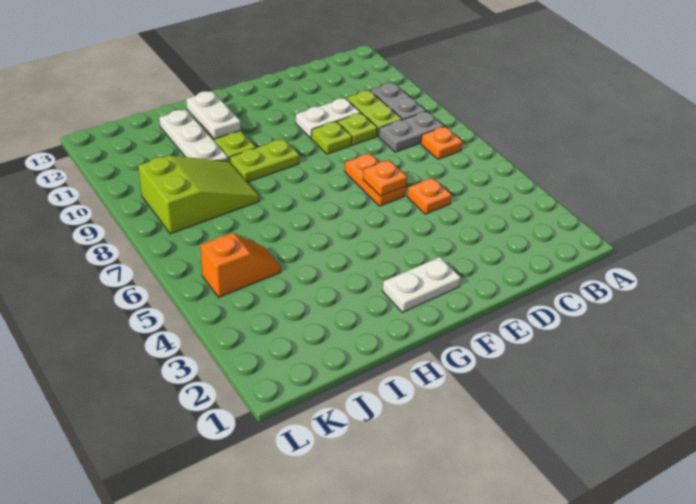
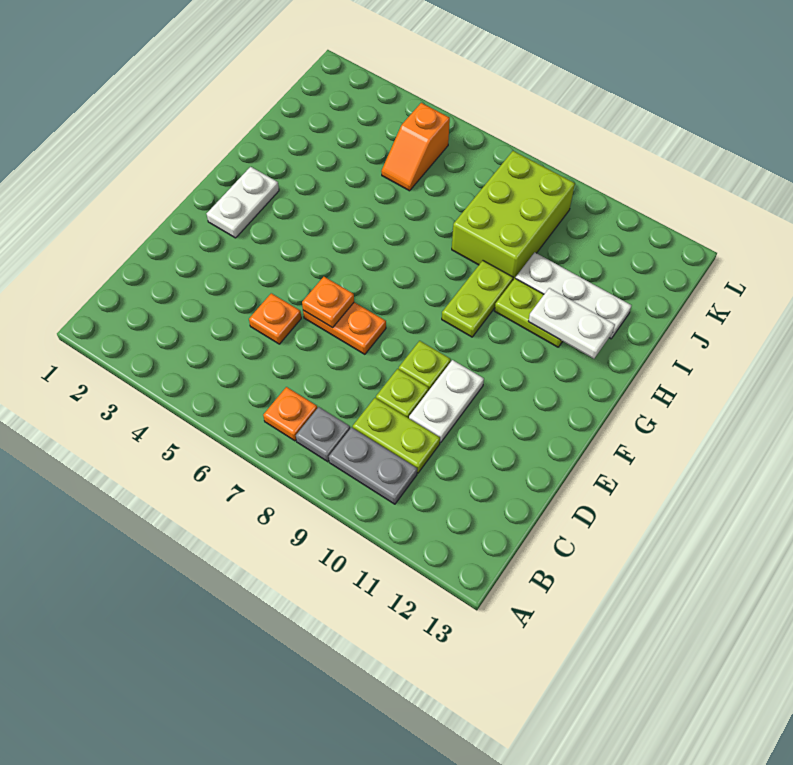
grey plate B8:C8 level 1 -> grey plate B8 level 1
lime slope I8:K9 level 1 top K -> lime brick I8:K9 level 1

